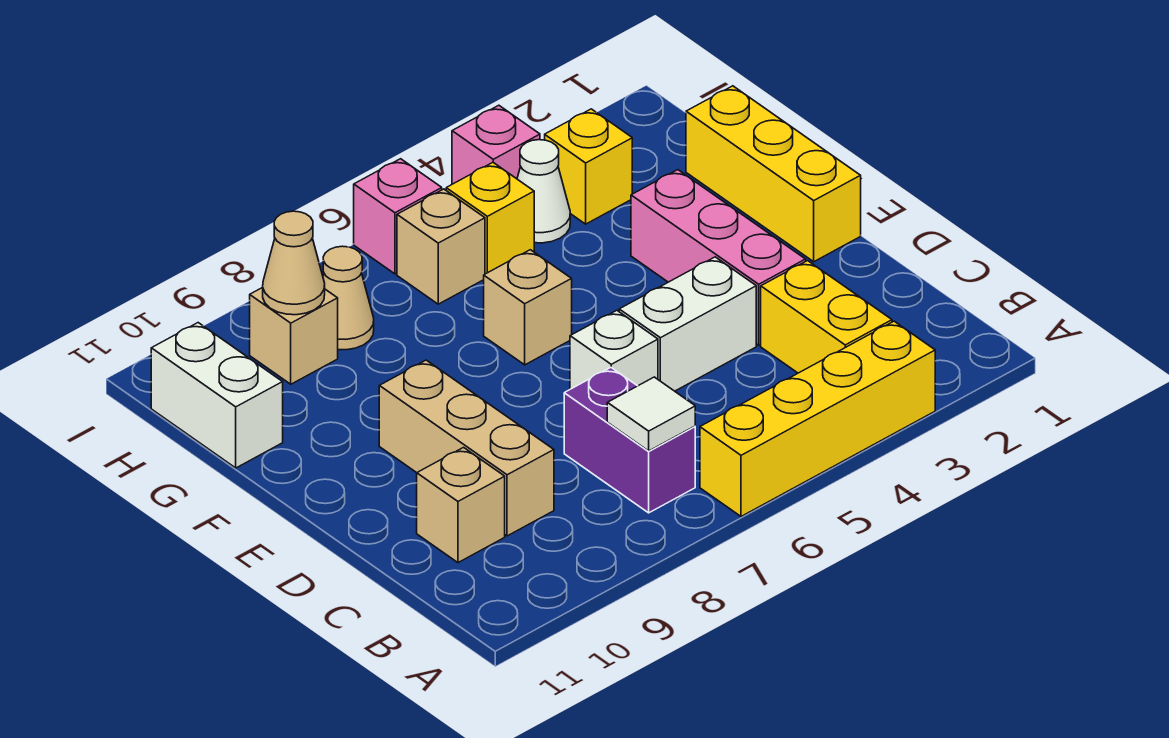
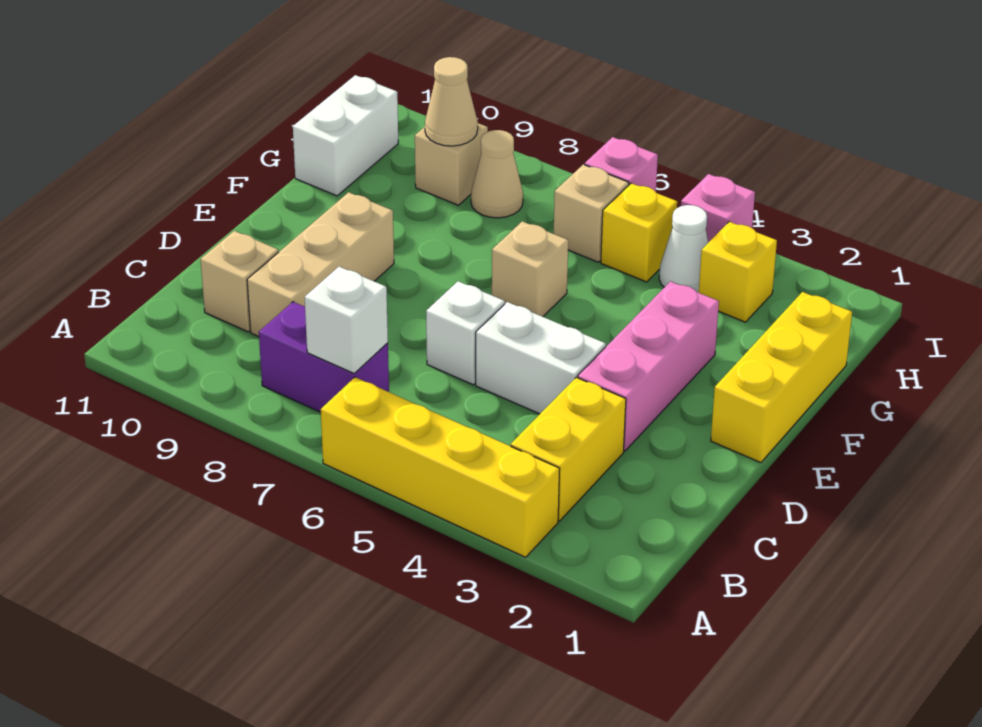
purple brick B7:C7 level 1 -> purple brick B7:B8 level 1
white tile B7 level 2 -> white brick B7 level 2

